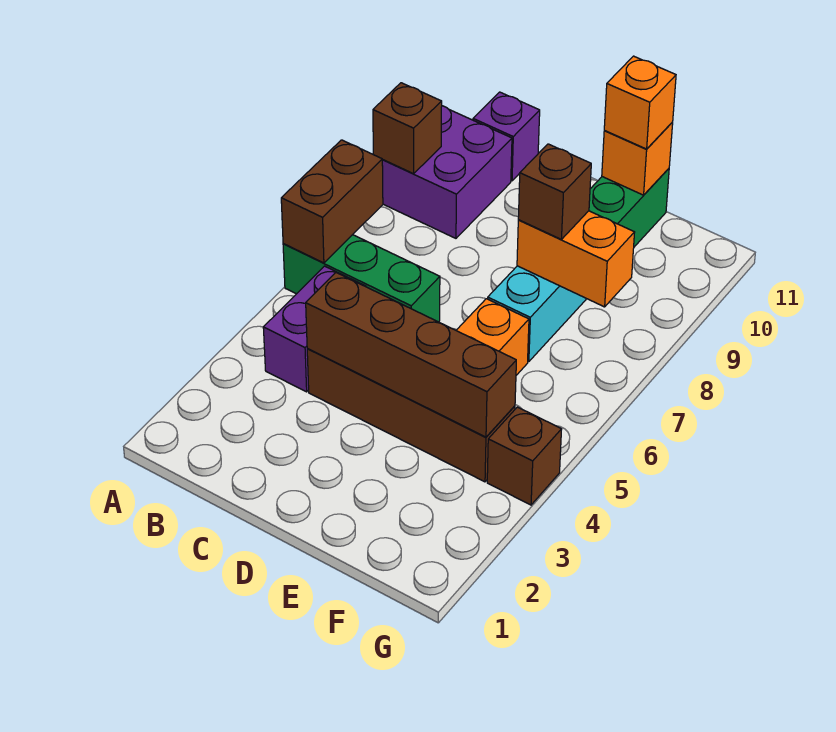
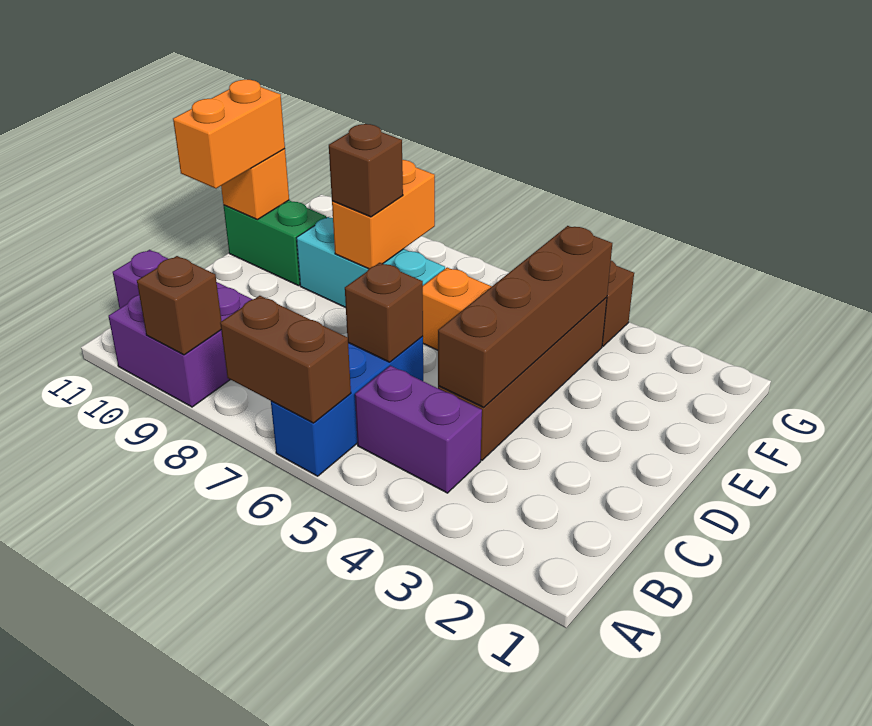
green brick A6:C6 level 1 -> blue brick A6:C6 level 1
none -> brown brick C6 level 2
orange brick E11 level 3 -> orange brick D11:E11 level 3

